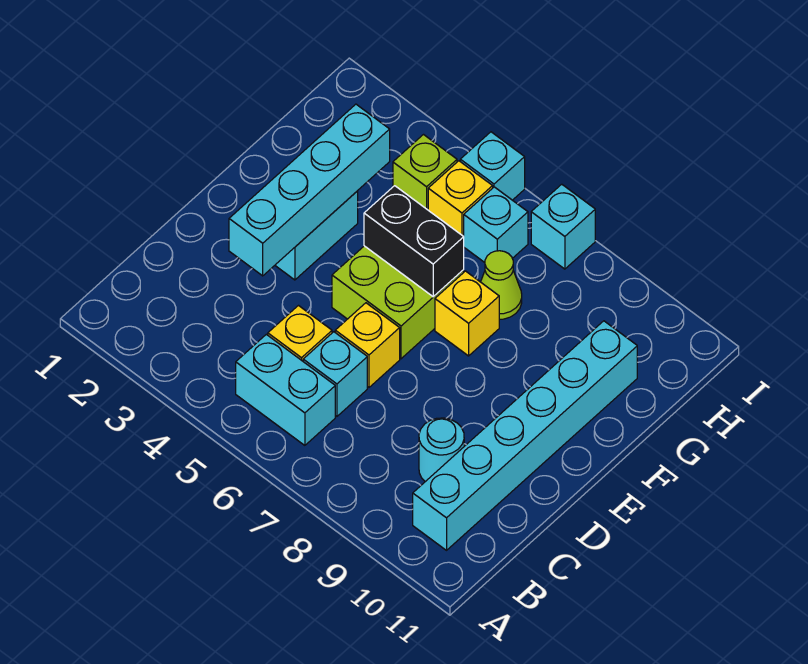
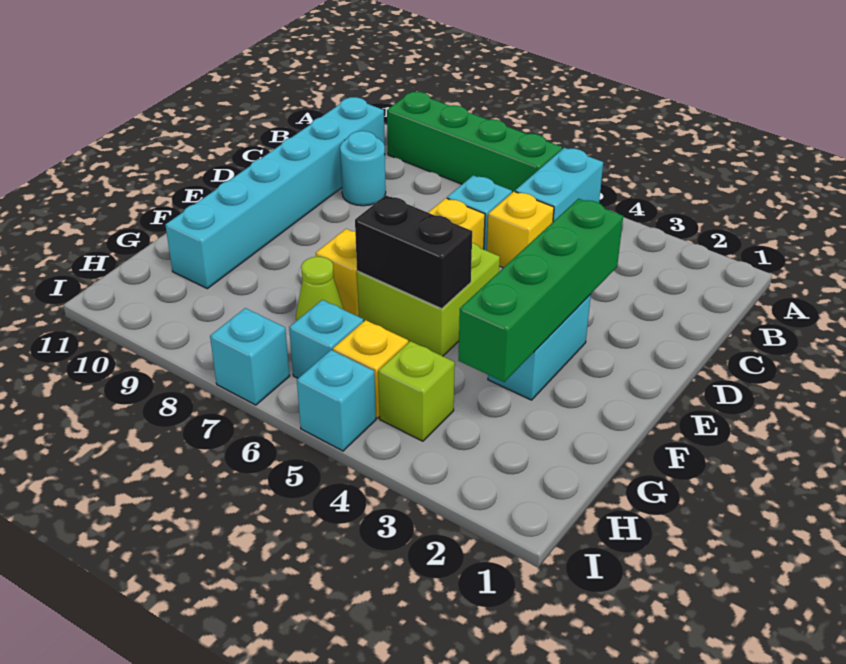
none -> green brick A6:A9 level 1
cyan brick B5:B6 level 1 -> cyan brick A5:B5 level 1
cyan brick D3:G3 level 2 -> green brick D3:G3 level 2

